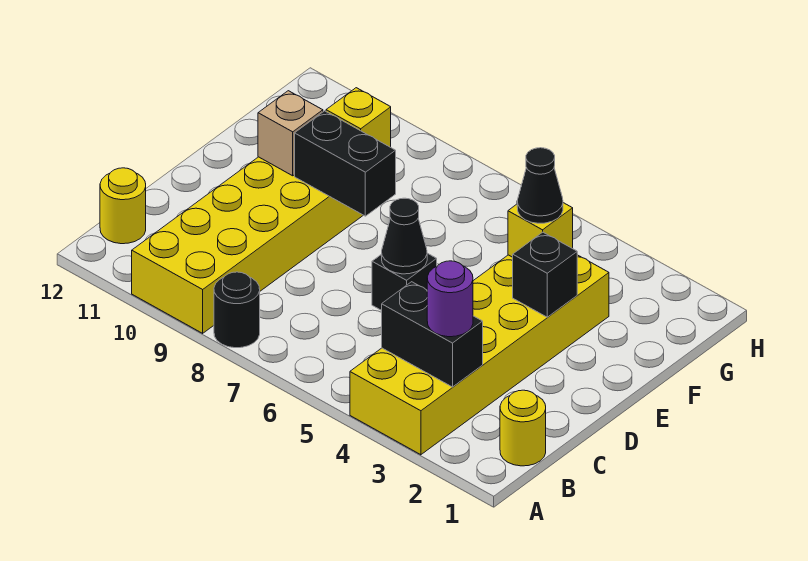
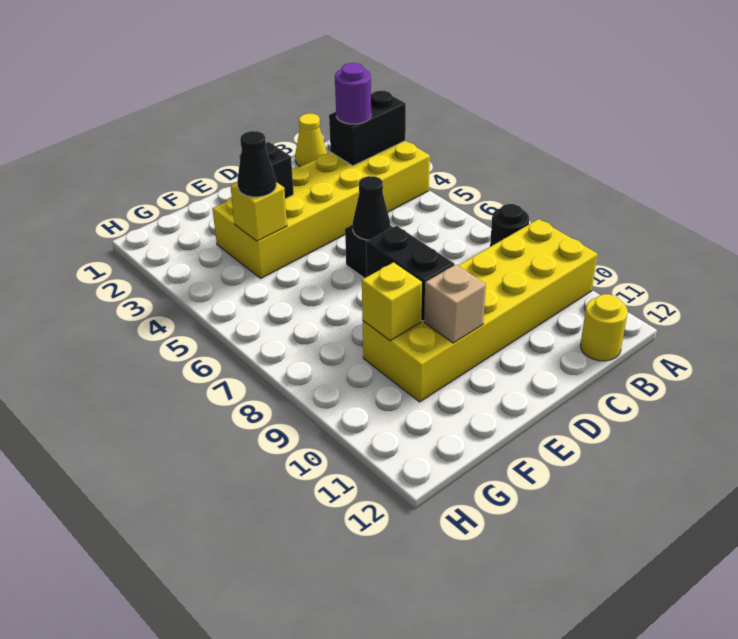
yellow round brick B1 level 1 -> yellow cone B1 level 1
black brick B3:B4 level 2 -> black brick A3:B3 level 2

